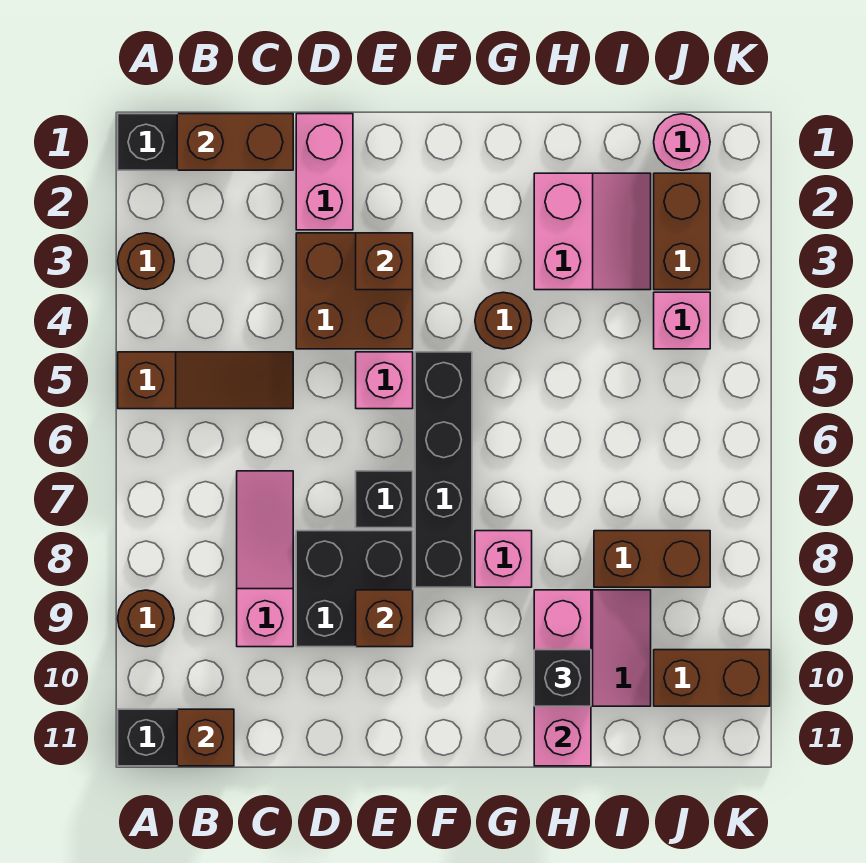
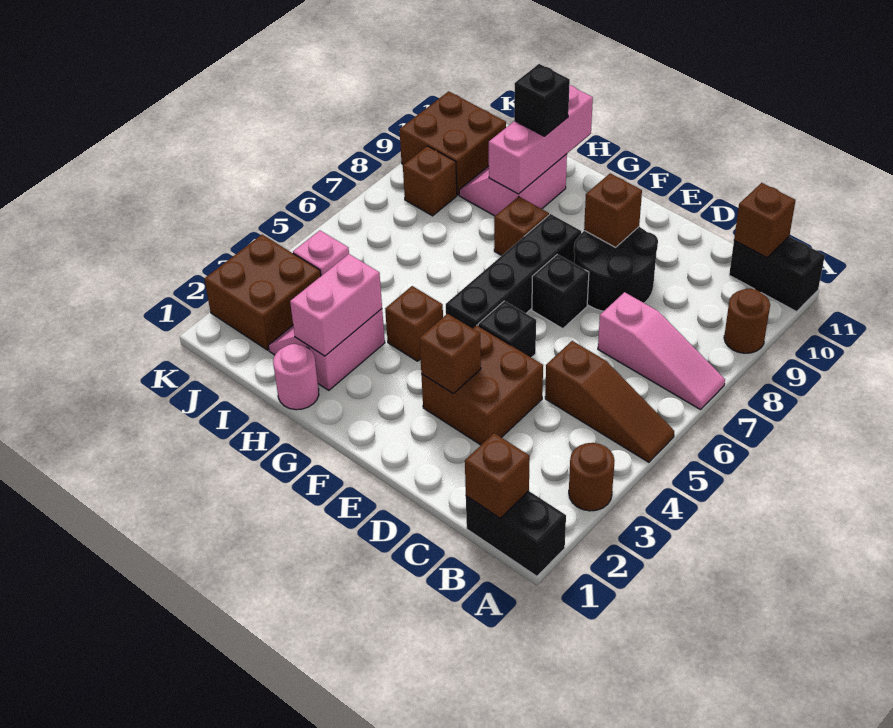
brown slope A5:C5 level 1 top A -> brown slope A5:C5 level 1 top C
brown brick B1:C1 level 2 -> brown brick B1 level 2
pink slope C7:C9 level 1 top 9 -> pink slope A7:C7 level 1 top C
pink brick D1:D2 level 1 -> pink brick H2:H3 level 2
black brick D8:E9 level 1 -> black round brick D8:E9 level 1
pink brick E5 level 1 -> black brick E5 level 1
brown round brick G4 level 1 -> brown brick G4 level 1
pink brick G8 level 1 -> brown brick G8 level 1
brown brick I8:J8 level 1 -> brown brick J8 level 1
pink round brick J1 level 1 -> pink round brick H1 level 1
brown brick J2:J3 level 1 -> brown brick J2:K3 level 1
brown brick J10:K10 level 1 -> brown brick J9:K10 level 1

